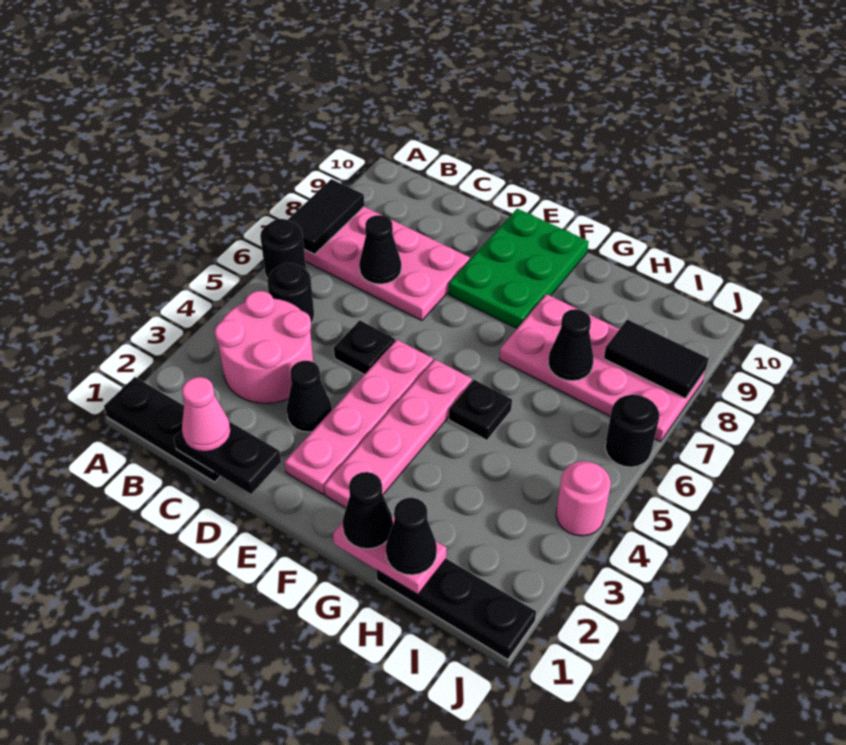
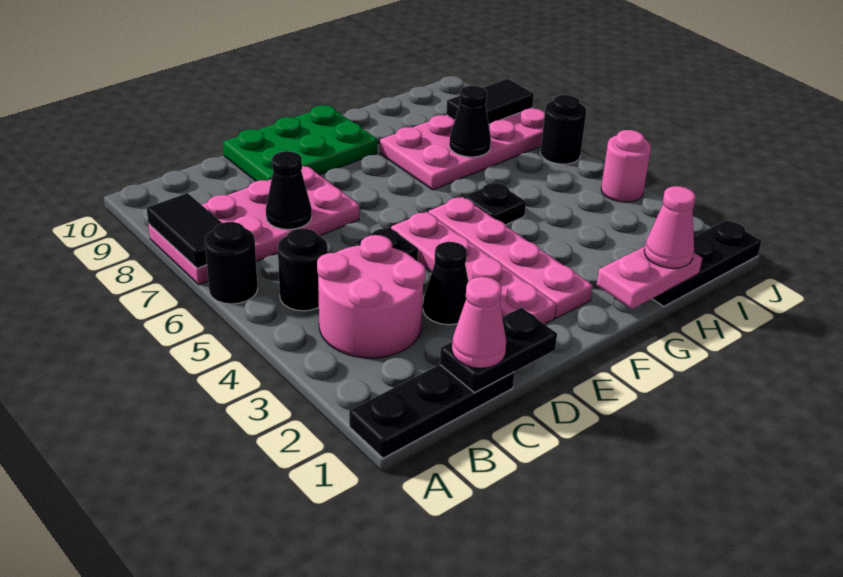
green plate E8:F10 level 1 -> green plate D9:F10 level 1
black cone G1 level 3 -> none
black cone H1 level 3 -> pink cone H1 level 3

